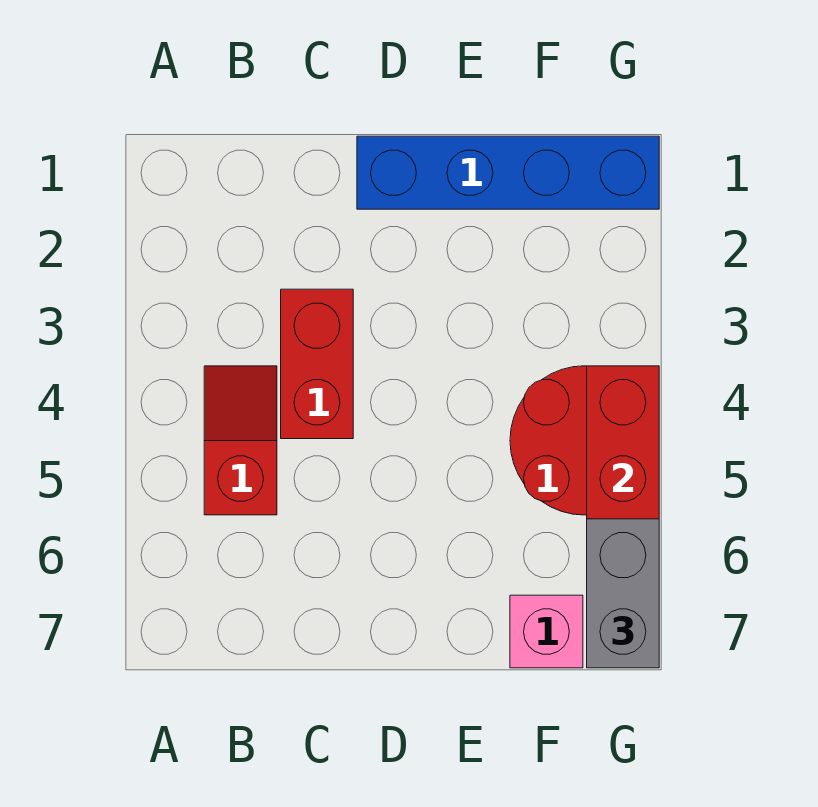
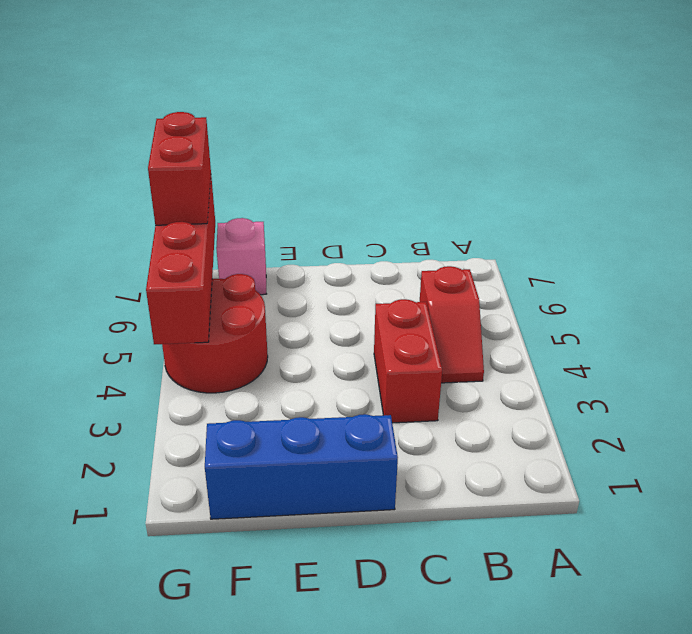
blue brick D1:G1 level 1 -> blue brick D1:F1 level 1
grey brick G6:G7 level 3 -> red brick G6:G7 level 3

